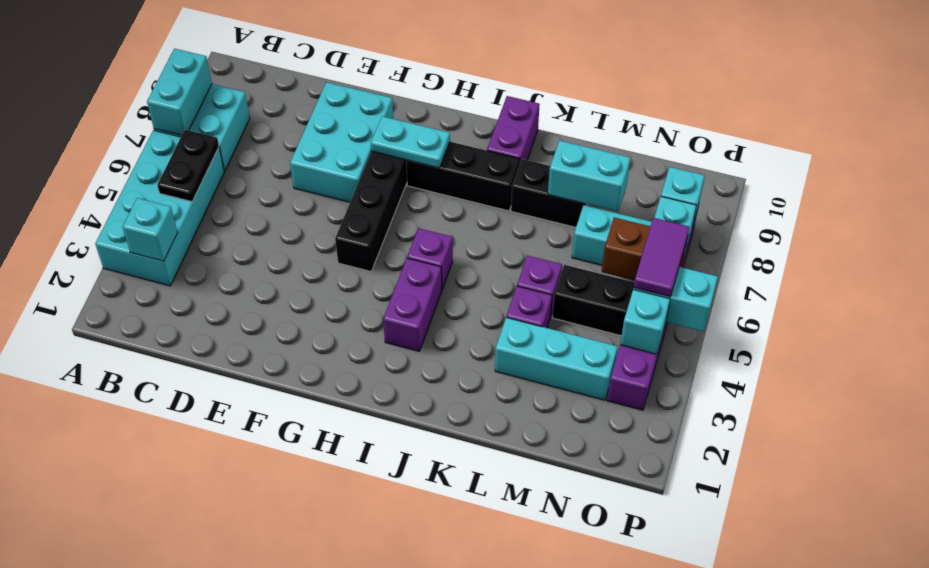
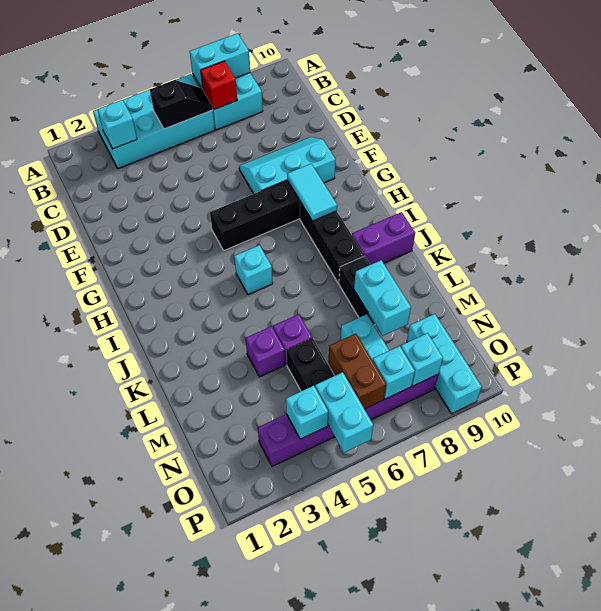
black plate B5:B6 level 2 -> black slope B5:B6 level 2 top 5
none -> red brick B7 level 2
cyan brick E7:F9 level 1 -> cyan slope E7:F9 level 1 top F
cyan plate G8:H8 level 2 -> cyan tile G8:H8 level 2
purple brick I3:I4 level 1 -> none
purple brick I5 level 1 -> cyan brick I5 level 1
cyan brick L3:N3 level 1 -> cyan brick N9:P9 level 1
purple tile O5:O6 level 3 -> none

